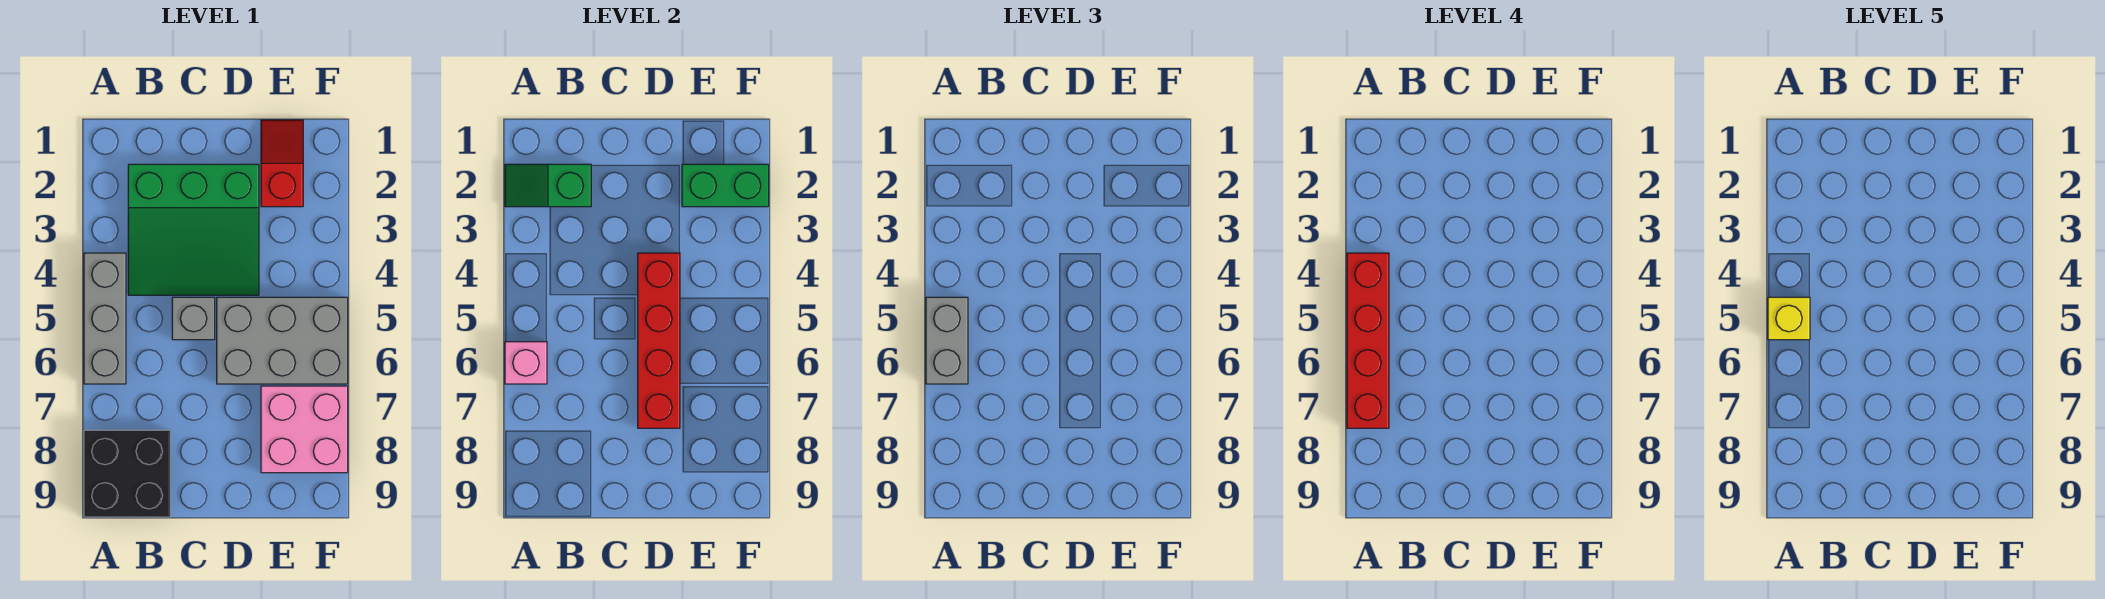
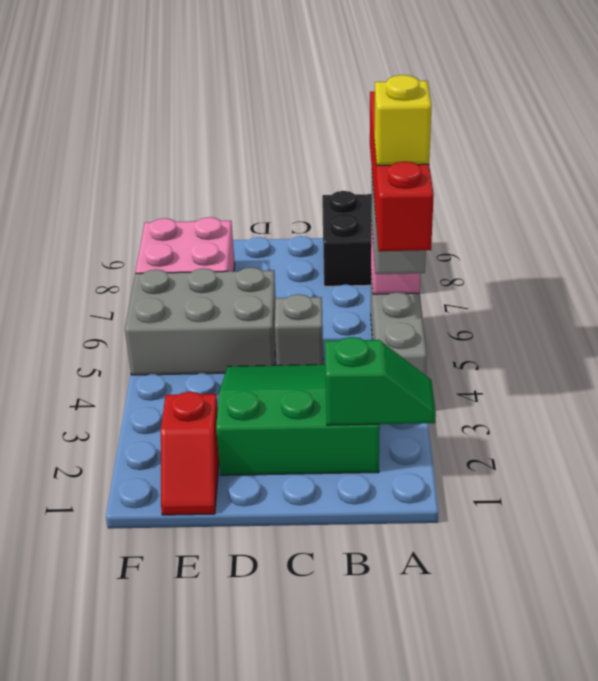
red brick D4:D7 level 2 -> none
green brick E2:F2 level 2 -> none

